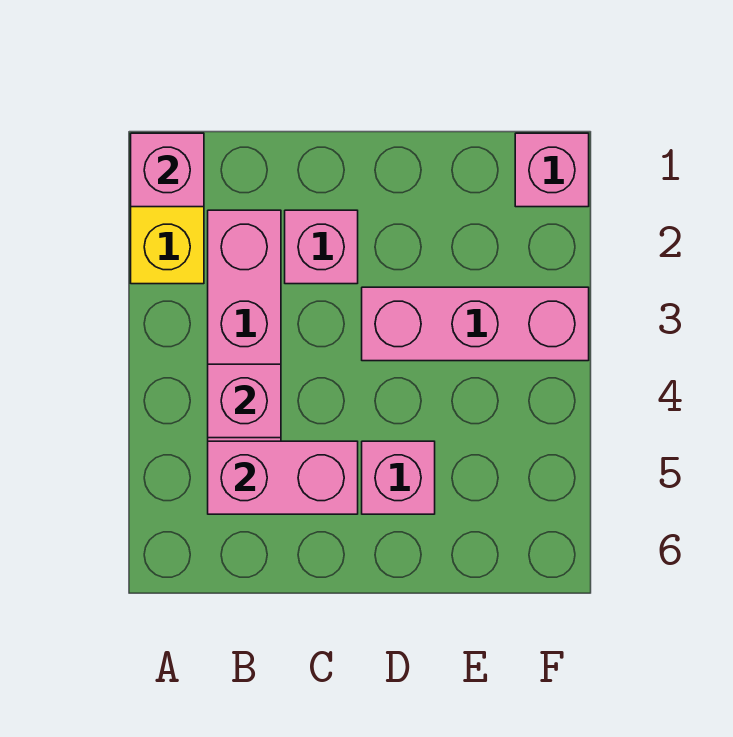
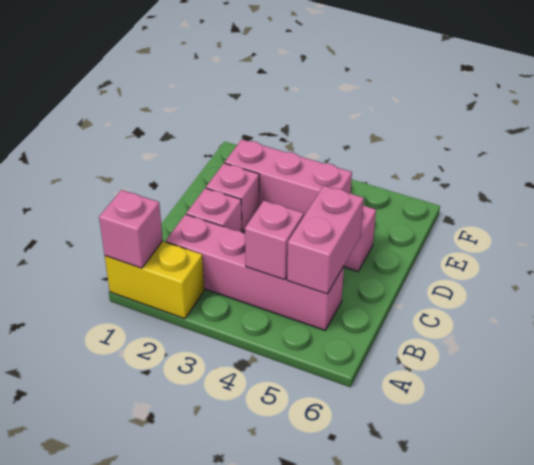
pink brick D3:F3 level 1 -> pink brick E2:E4 level 1
pink brick F1 level 1 -> pink brick D2 level 1

